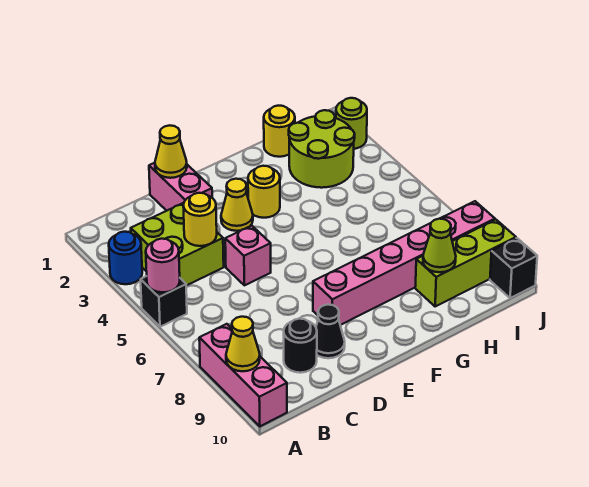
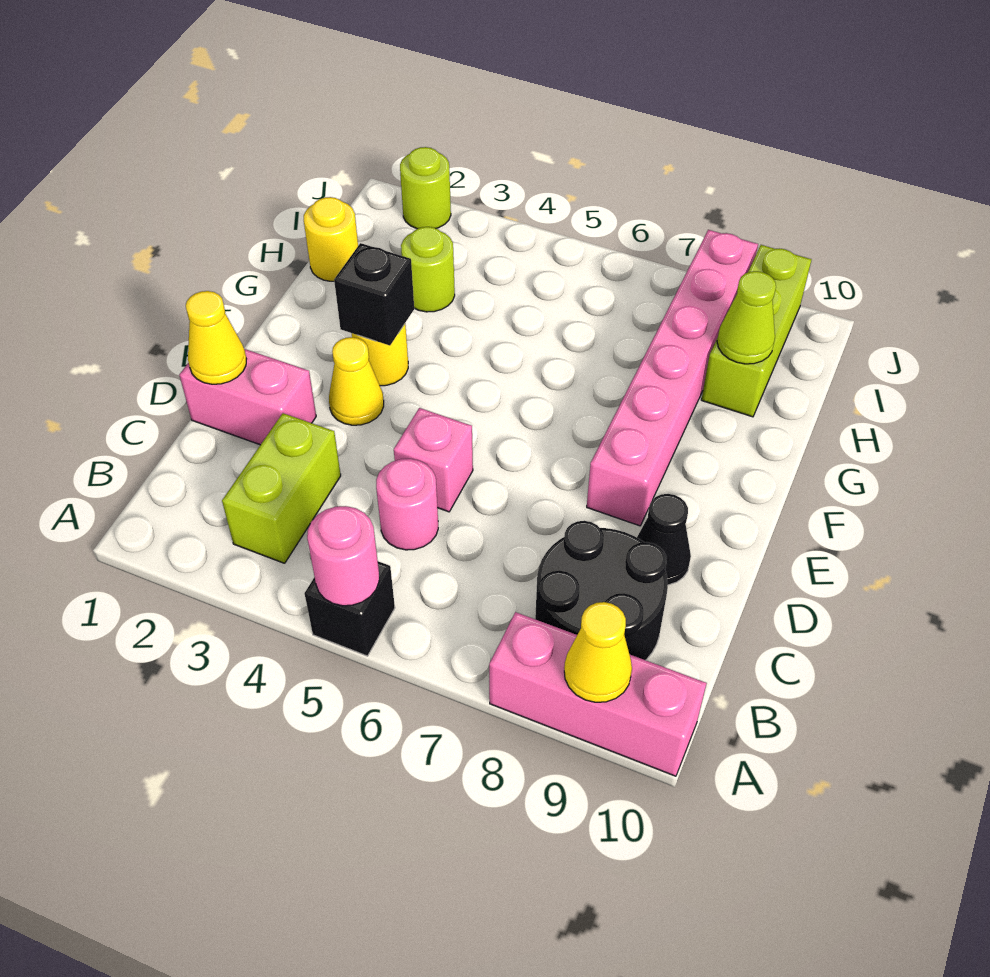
blue round brick A3 level 1 -> none
lime brick B3:C4 level 1 -> lime brick B3:C3 level 1
yellow round brick C4 level 2 -> none
none -> pink round brick C5 level 1
black round brick C9 level 1 -> black round brick B8:C9 level 1
lime round brick H2:I3 level 1 -> lime round brick H3 level 1
black brick J10 level 1 -> black brick F3 level 2

